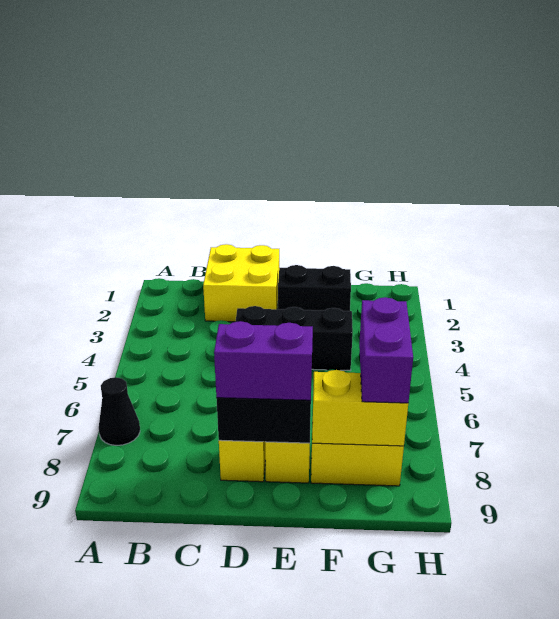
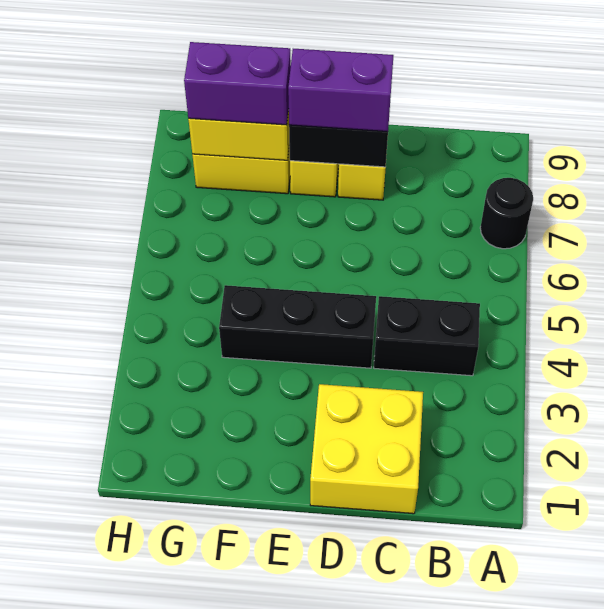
black cone A7 level 1 -> black round brick A7 level 1
black brick E2:F2 level 1 -> black brick B4:C4 level 1
purple brick G7:G8 level 3 -> purple brick F8:G8 level 3

